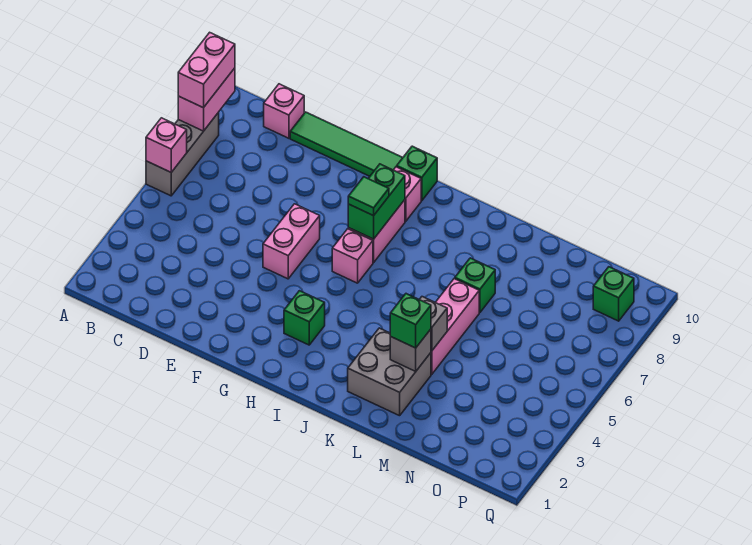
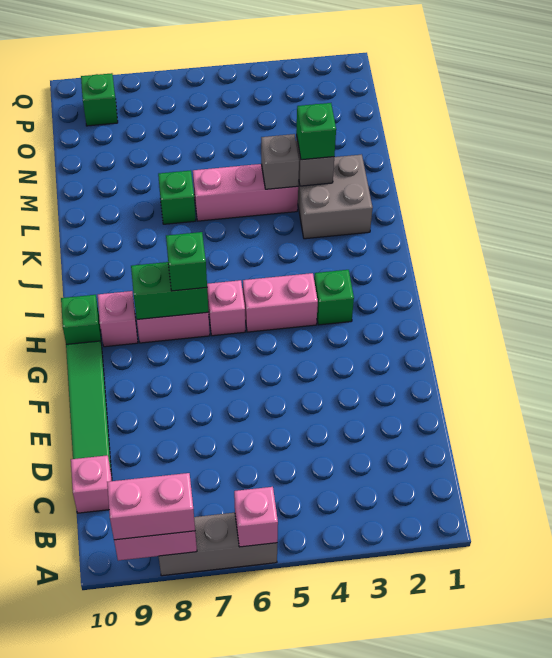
pink brick F5:F6 level 1 -> pink brick H4:H5 level 1
green tile H7 level 3 -> green brick H7 level 3

